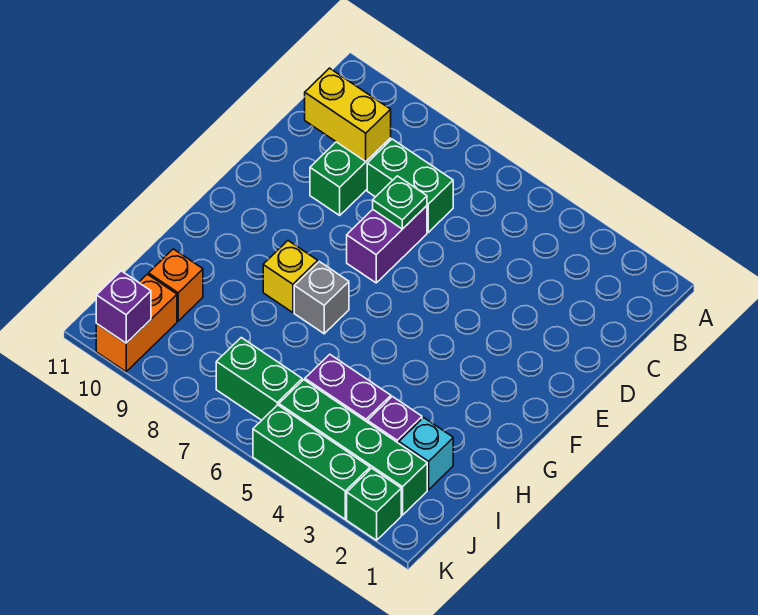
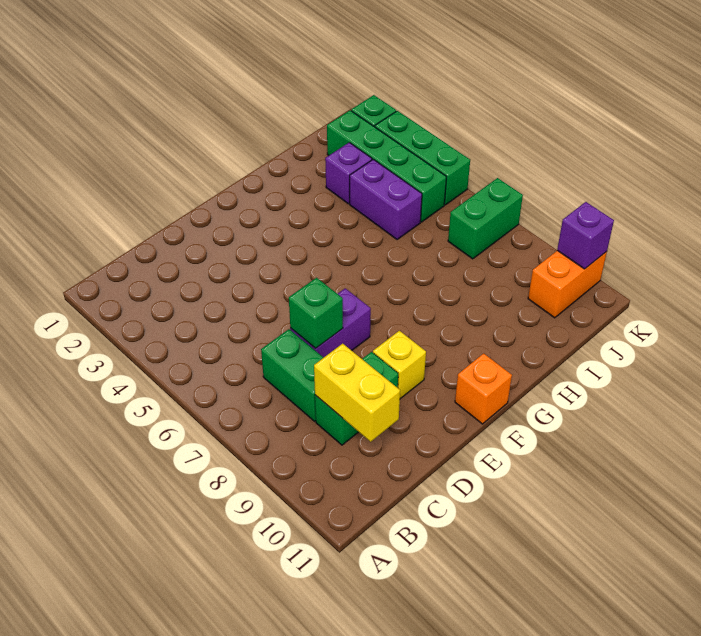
green plate D7 level 2 -> green brick D7 level 2
grey brick G7 level 1 -> none
yellow brick G8 level 1 -> yellow brick E9 level 1
cyan brick I2 level 1 -> none
orange brick I10 level 1 -> orange brick F11 level 1
green brick J6:J7 level 1 -> green brick J7:K7 level 1

